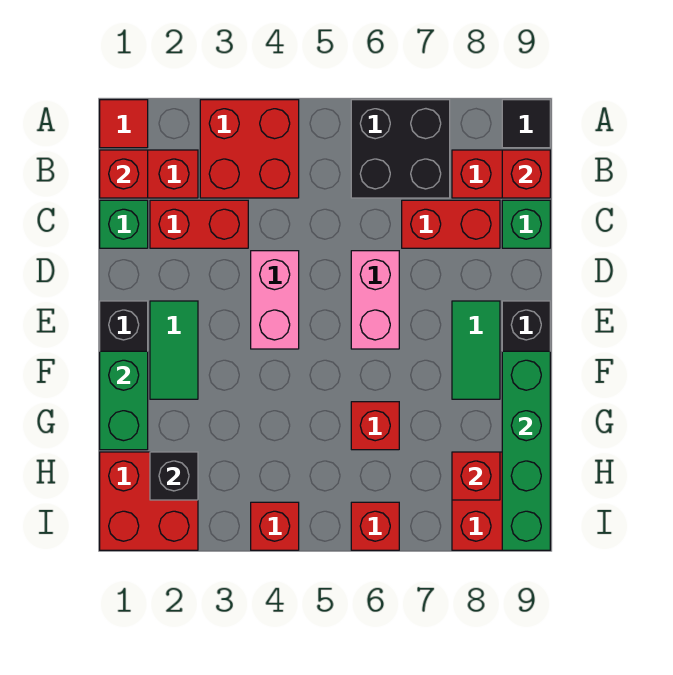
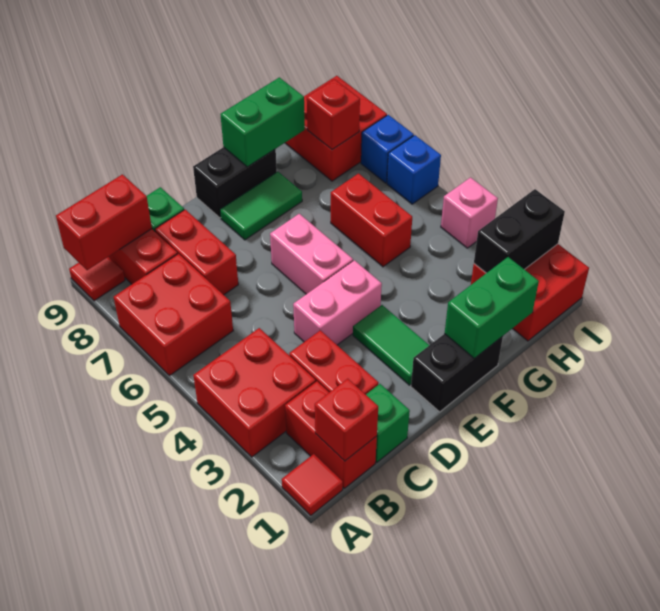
black brick A6:B7 level 1 -> red brick A6:B7 level 1
black tile A9 level 1 -> red tile A9 level 1
red brick B9 level 2 -> red brick A9:B9 level 2
pink brick D6:E6 level 1 -> pink brick E5:E6 level 1
green tile E2:F2 level 1 -> green tile E2:E3 level 1
green brick F9:I9 level 2 -> green brick F9:G9 level 2
red brick G6 level 1 -> red brick G5:G6 level 1
black brick H2 level 2 -> black brick H2:I2 level 2
red brick I4 level 1 -> pink brick I4 level 1
red brick I6 level 1 -> blue brick I6 level 1
none -> blue brick I7 level 1

